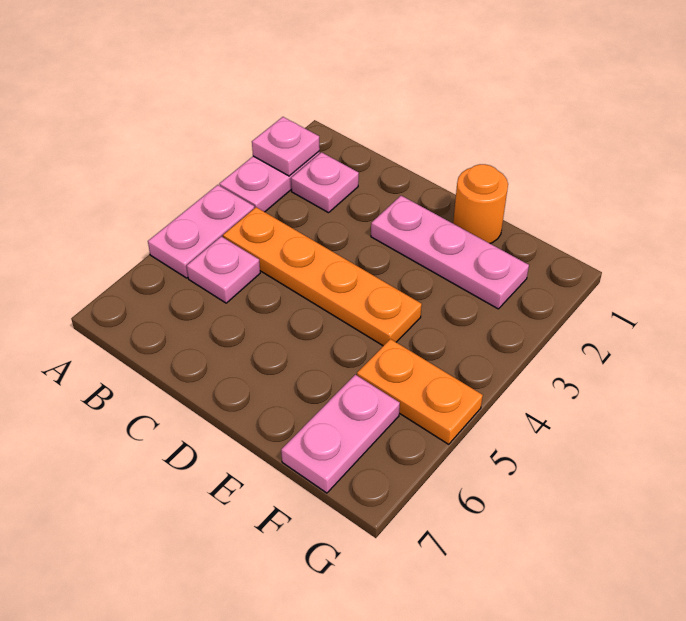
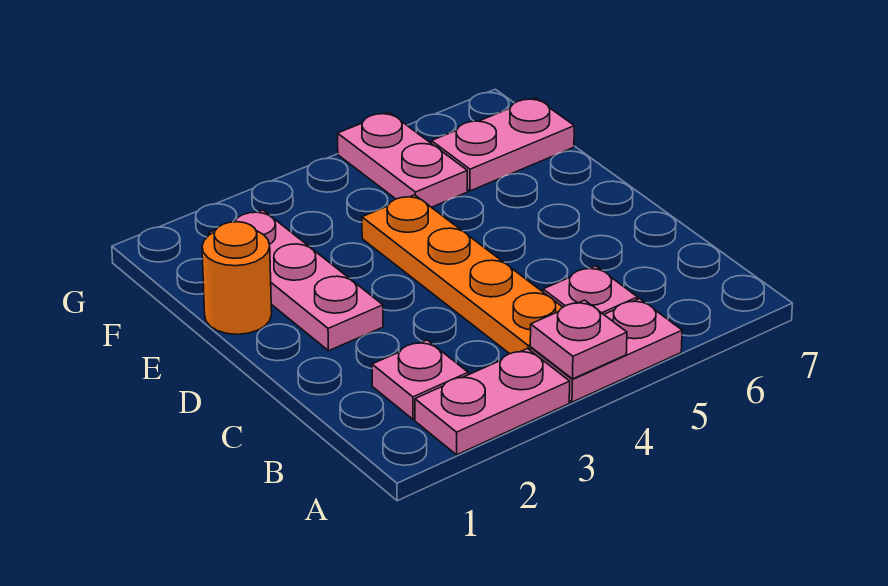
pink plate A2 level 2 -> pink plate A4 level 2
orange plate F5:G5 level 1 -> pink plate F5:G5 level 1

